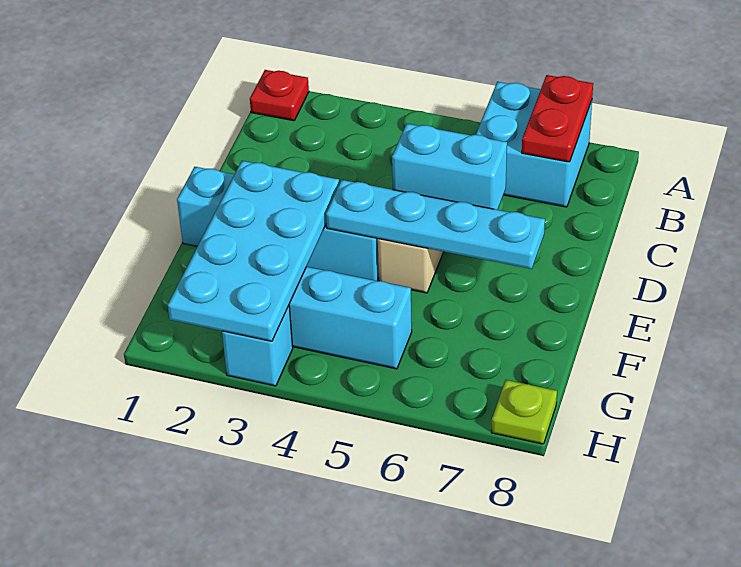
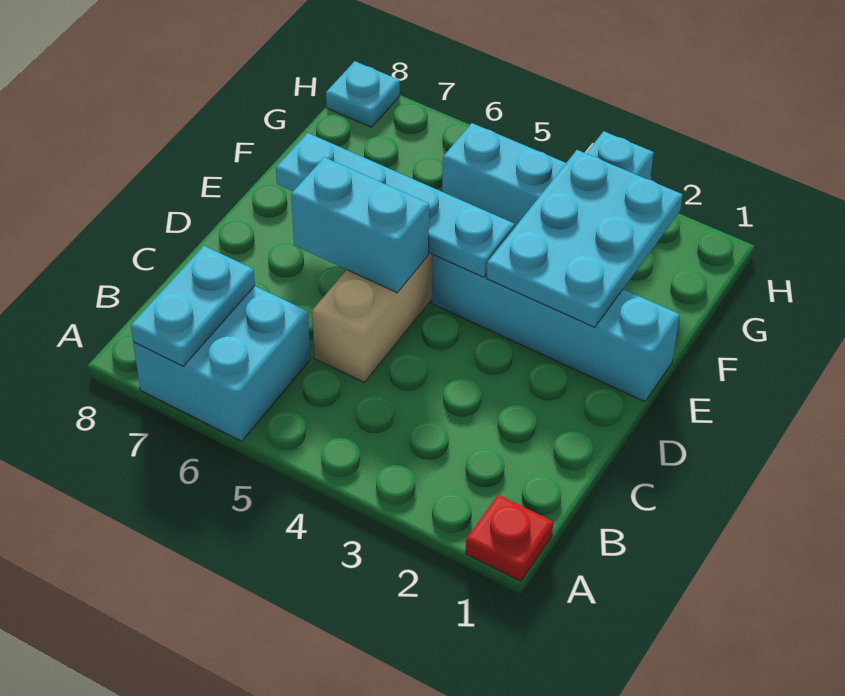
red plate A7:B7 level 2 -> cyan plate A7:B7 level 2
cyan plate E2:H3 level 2 -> cyan plate E2:G3 level 2
lime plate H8 level 1 -> cyan plate H8 level 1

